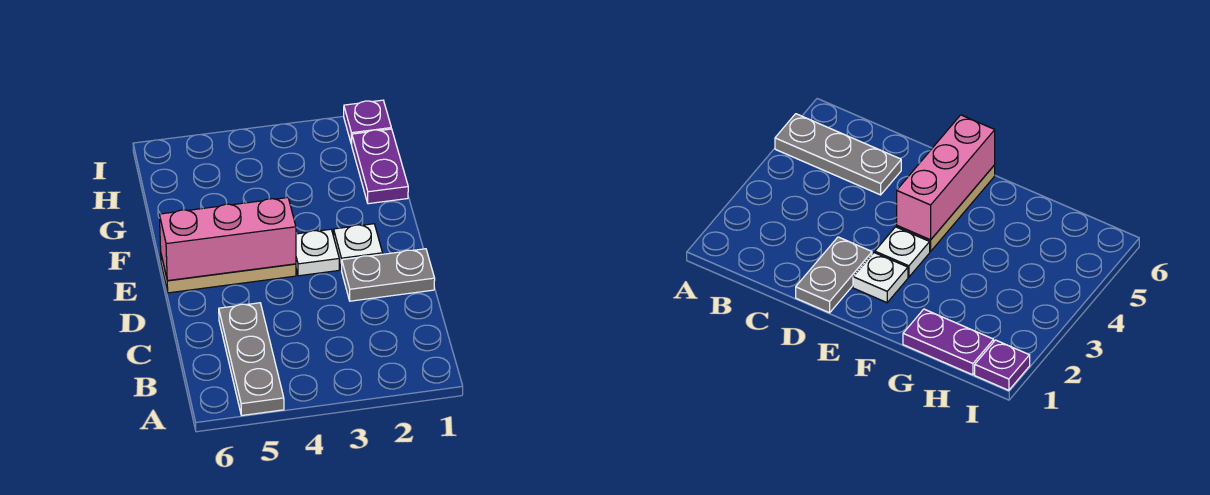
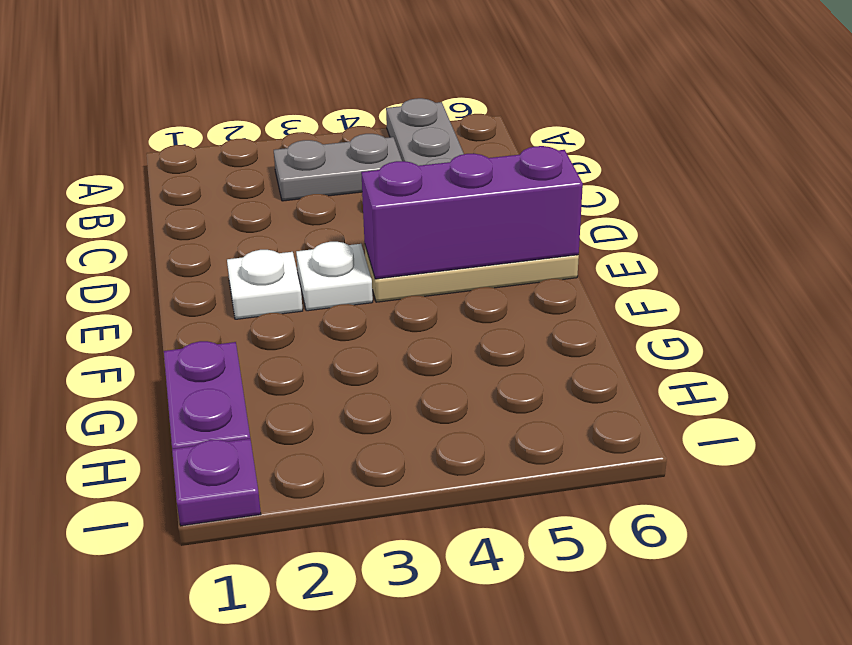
grey plate D1:D2 level 1 -> grey plate B3:B4 level 1
pink brick E4:E6 level 2 -> purple brick E4:E6 level 2

